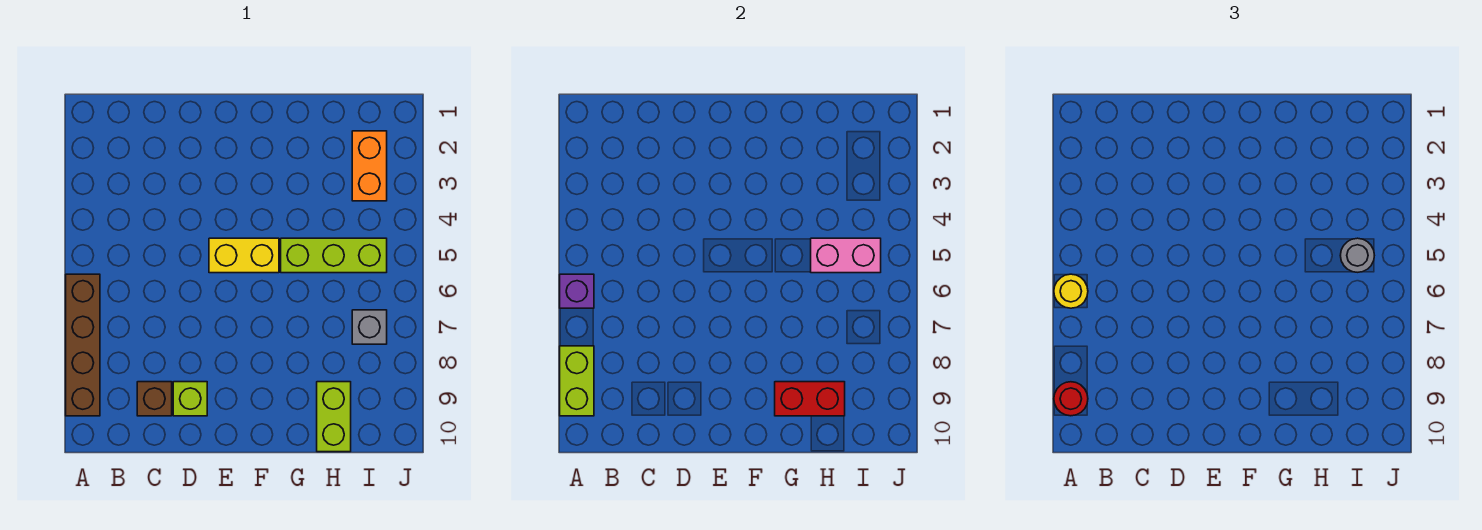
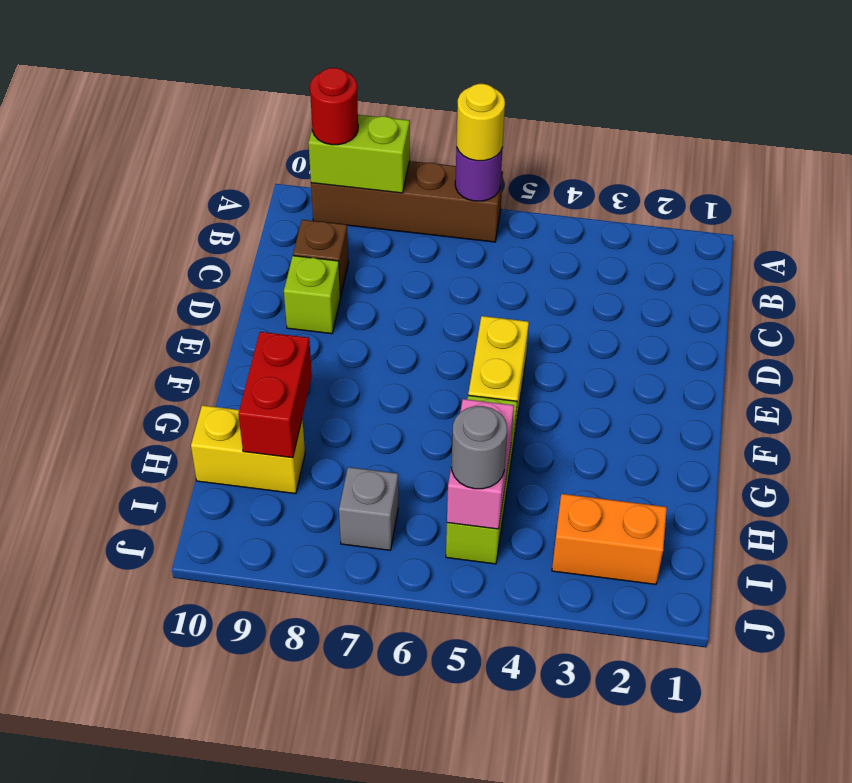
purple brick A6 level 2 -> purple round brick A6 level 2
lime brick H9:H10 level 1 -> yellow brick H9:H10 level 1

